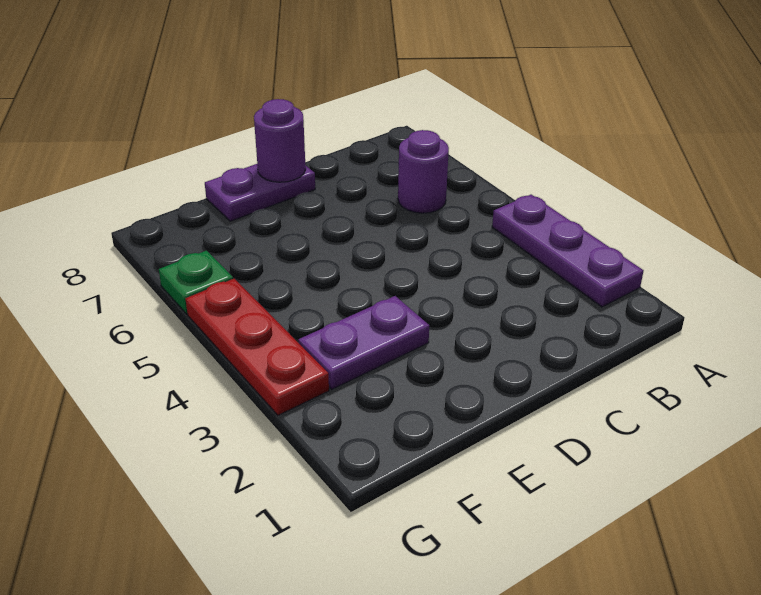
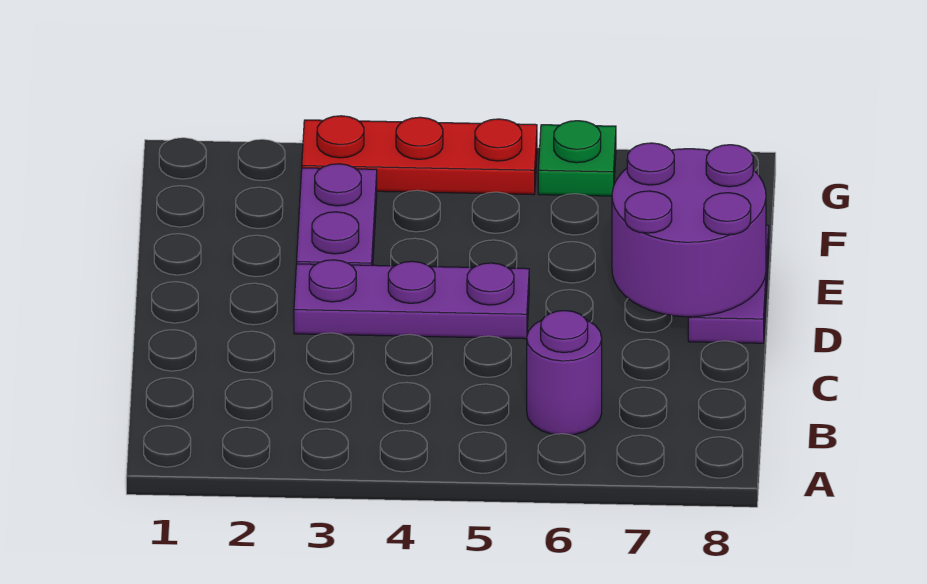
purple plate A2:A4 level 1 -> purple plate D3:D5 level 1
purple round brick D8 level 2 -> purple round brick D7:E8 level 2

